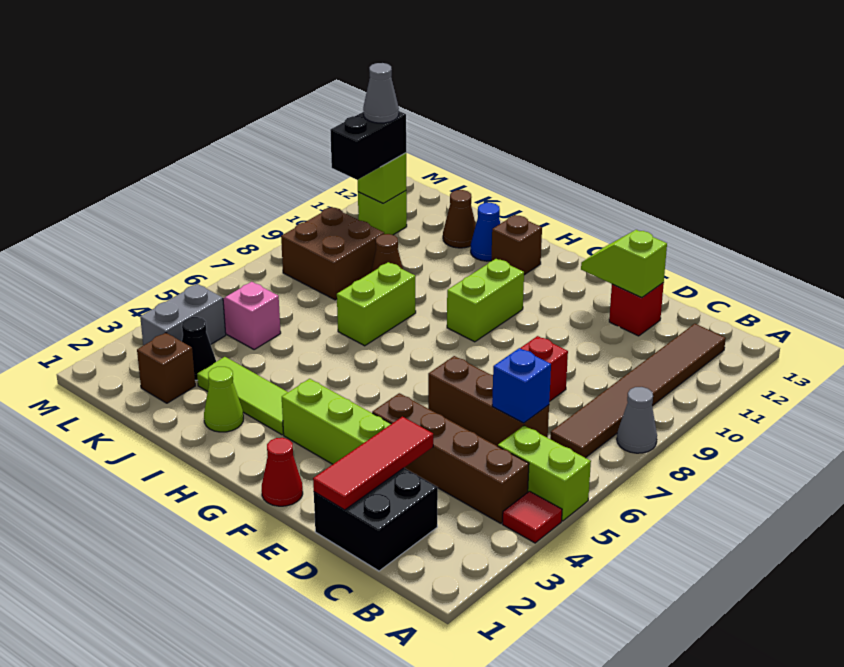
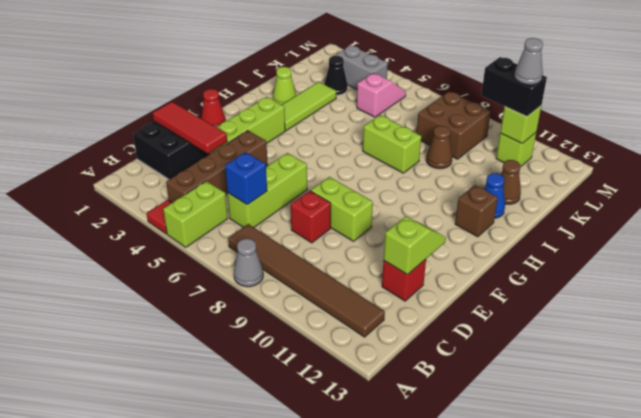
brown brick C6:E6 level 1 -> lime brick C6:E6 level 1
lime brick G9:G10 level 1 -> lime brick E8:E9 level 1
brown brick K2 level 1 -> none

